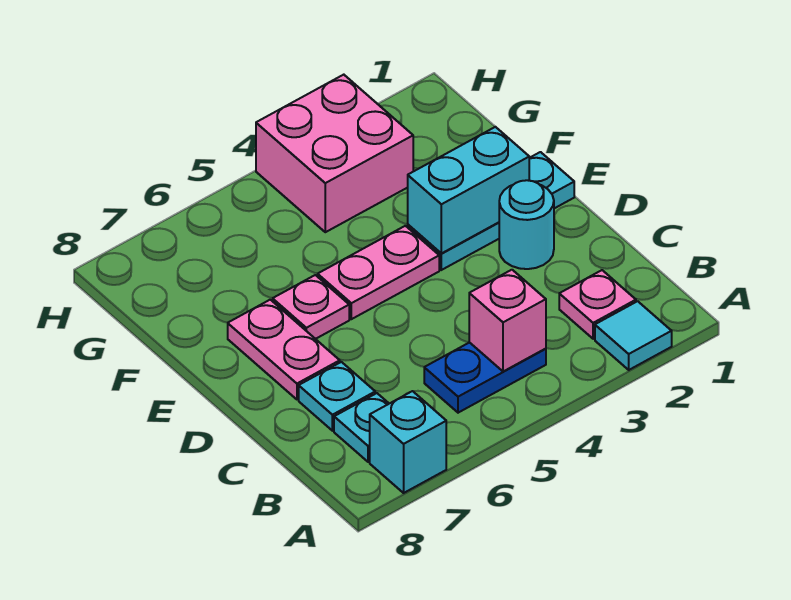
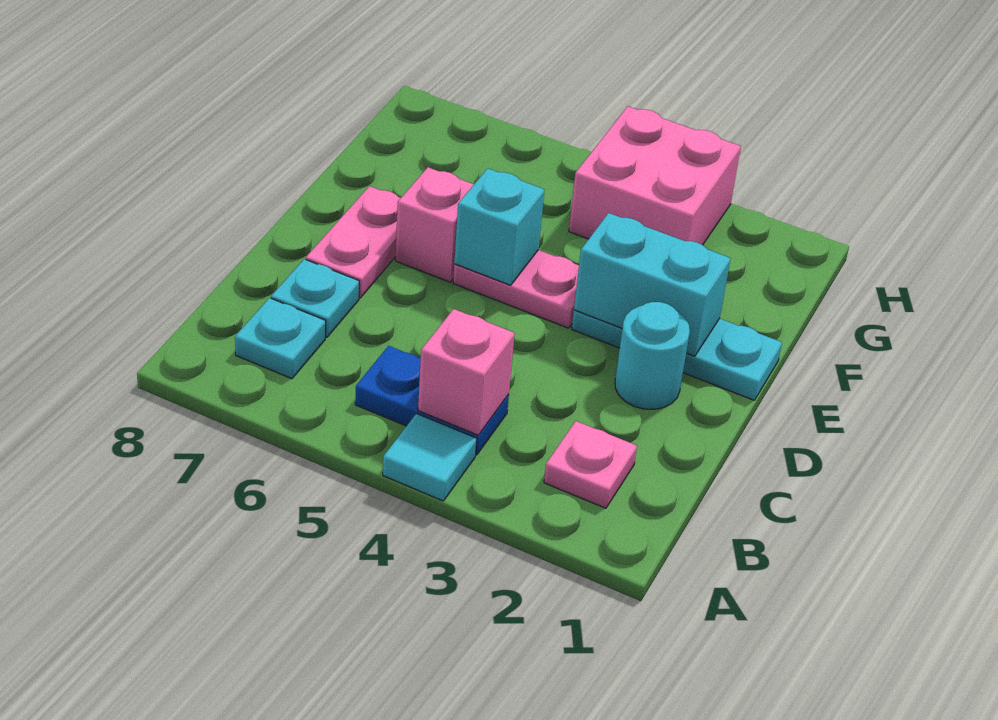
cyan tile A2 level 1 -> cyan tile A4 level 1
cyan brick A7 level 1 -> cyan brick E5 level 2
pink plate E6 level 1 -> pink brick E6 level 1

